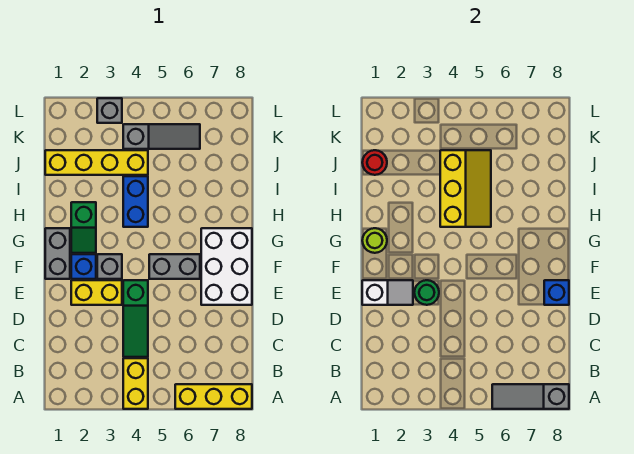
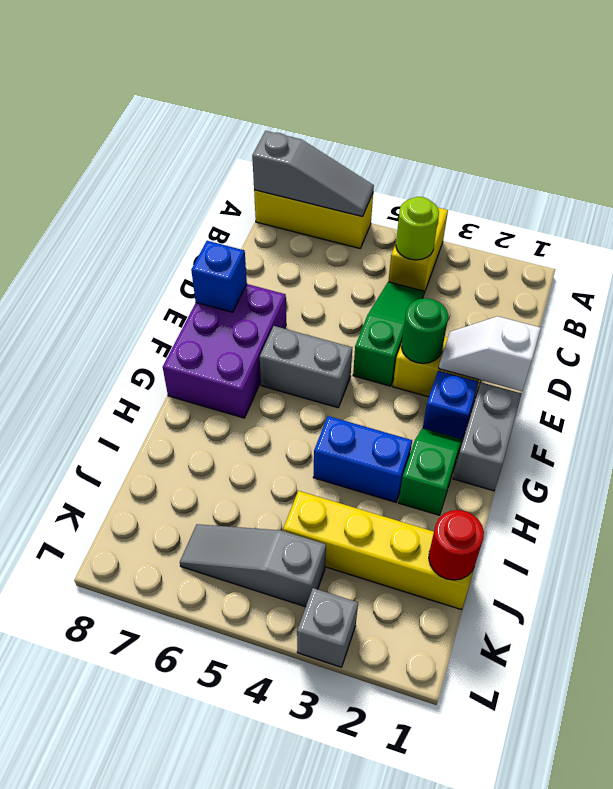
white brick E7:G8 level 1 -> purple brick E7:G8 level 1
grey brick F3 level 1 -> none
lime round brick G1 level 2 -> lime round brick B4 level 2
blue brick H4:I4 level 1 -> blue brick H3:H4 level 1
yellow slope H4:J5 level 2 top 4 -> none

